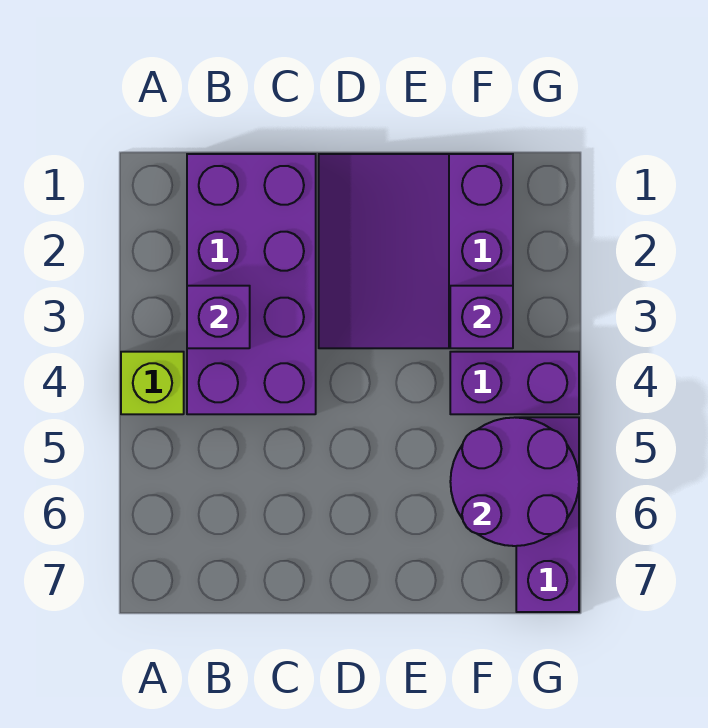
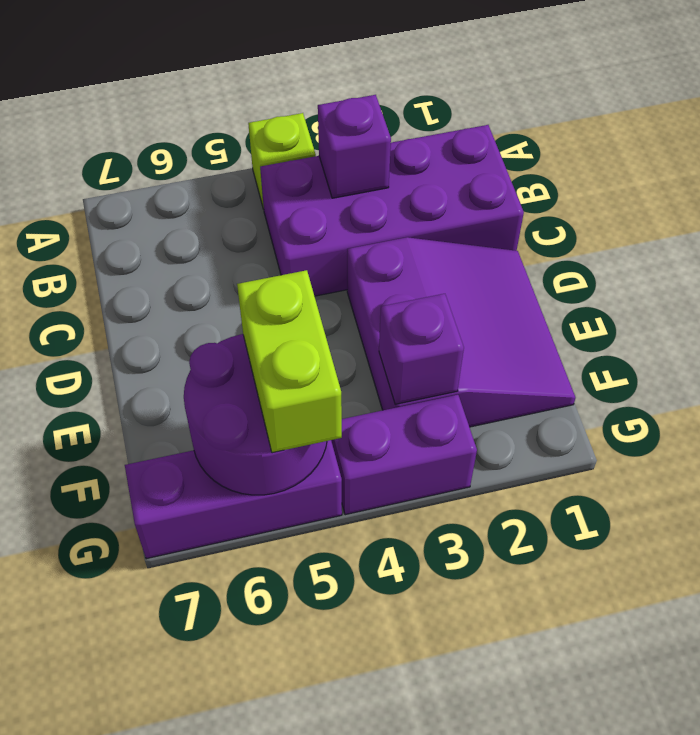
purple slope D1:F3 level 1 top F -> purple slope D1:F3 level 1 top 3
purple brick F4:G4 level 1 -> purple brick G3:G4 level 1
none -> lime brick F5:G5 level 3

